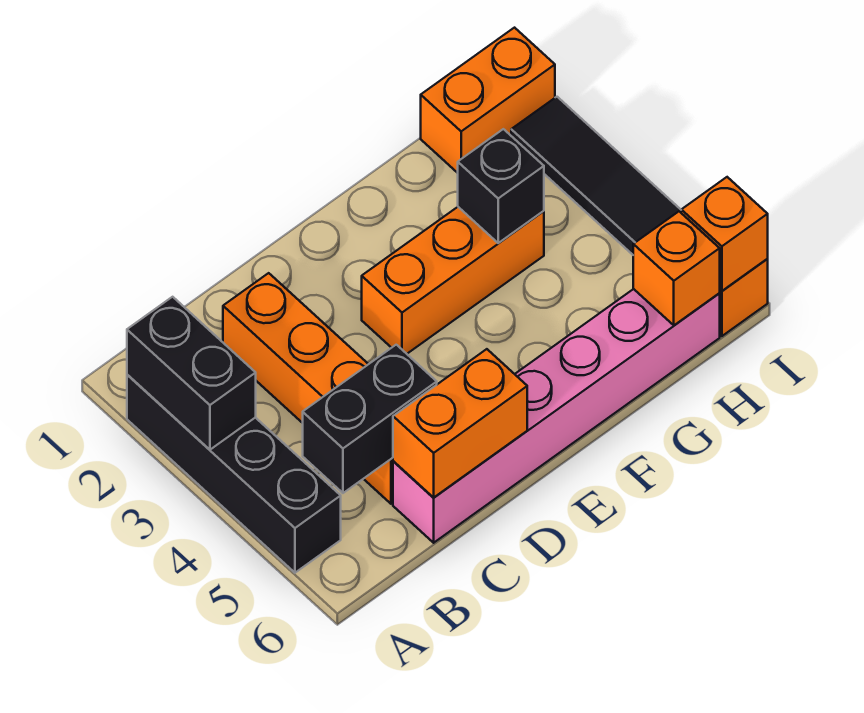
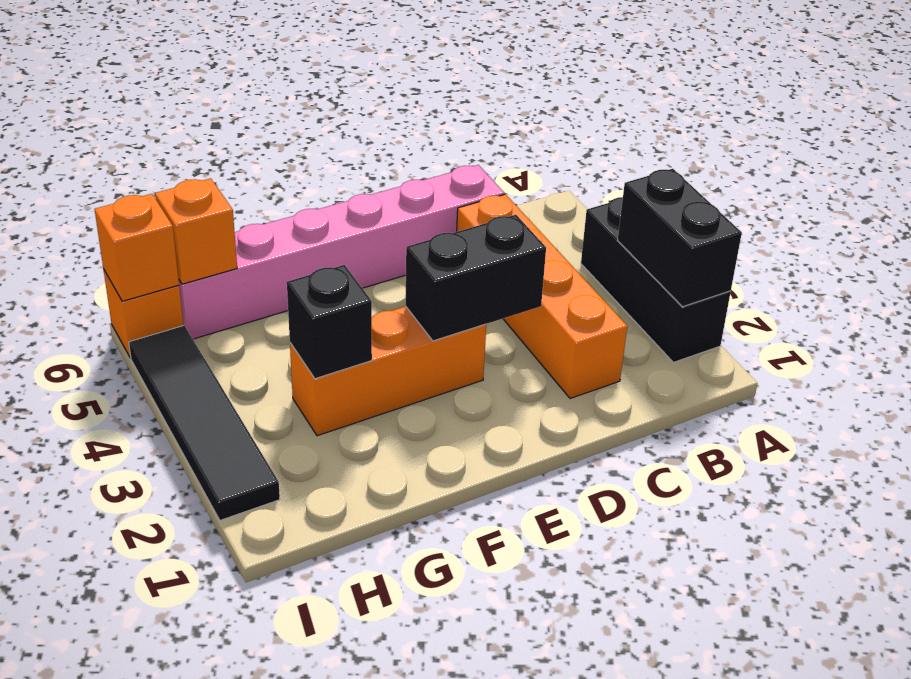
black brick A2:A5 level 1 -> black brick A2:A4 level 1
black brick B5:C5 level 2 -> black brick D3:E3 level 2
orange brick C6:D6 level 2 -> none
orange brick H1:I1 level 1 -> none

